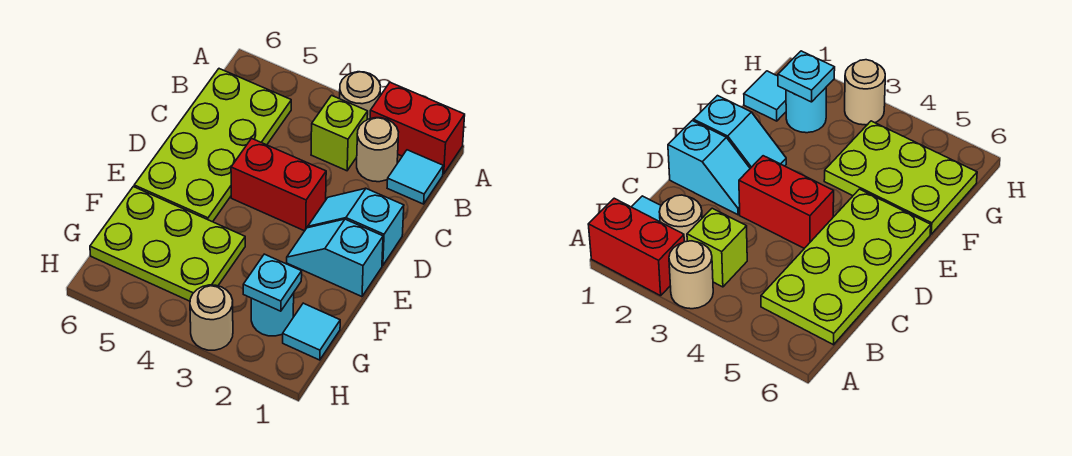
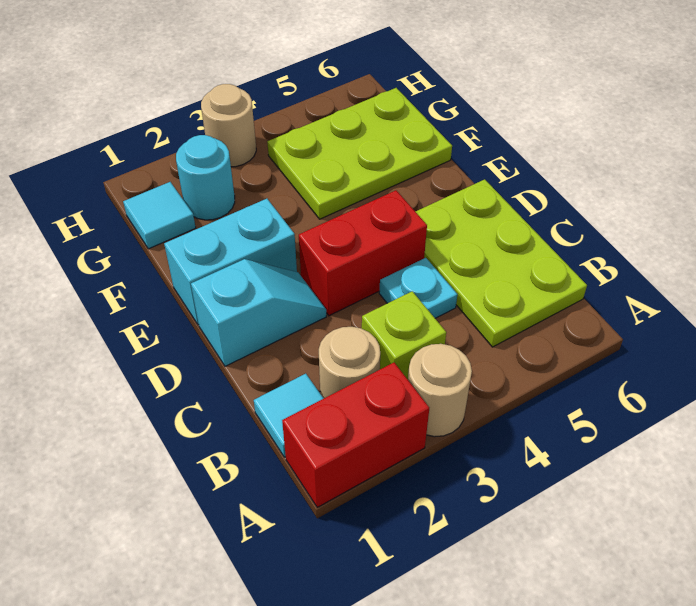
lime plate B5:E6 level 1 -> lime plate B5:D6 level 1
cyan slope E1:E2 level 1 top 1 -> cyan brick E1:E2 level 1
cyan plate G2 level 2 -> cyan plate C4 level 1

